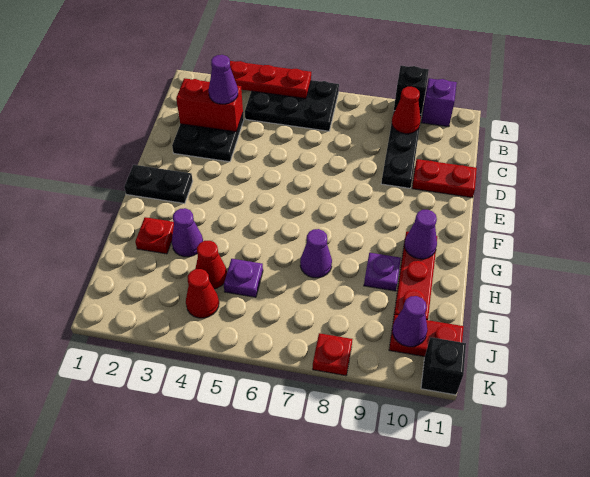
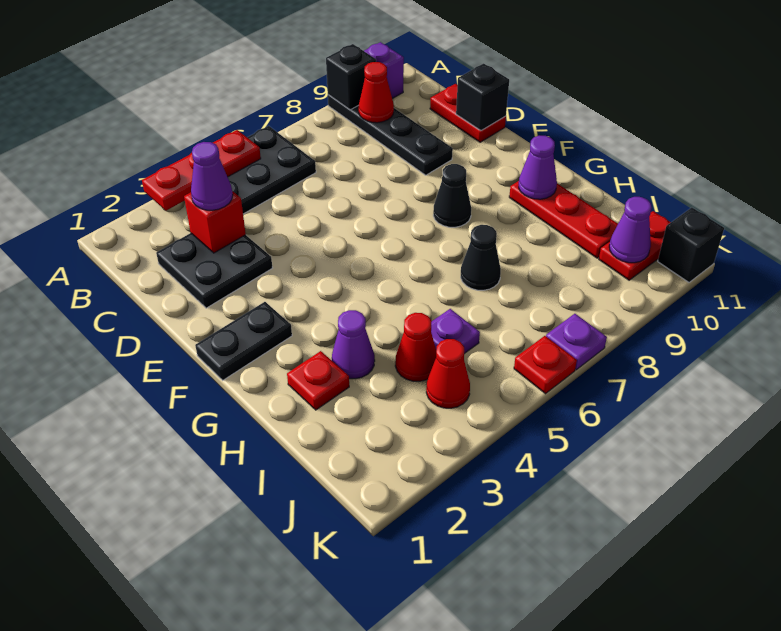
red brick C2:C3 level 2 -> red brick C3 level 2
red plate D10:D11 level 1 -> red plate C11:D11 level 1
none -> black brick D11 level 2
none -> black cone F8 level 1
purple cone H7 level 1 -> black cone H7 level 1
purple plate H9 level 1 -> purple plate K7 level 1
red plate K8 level 1 -> red plate K6 level 1

